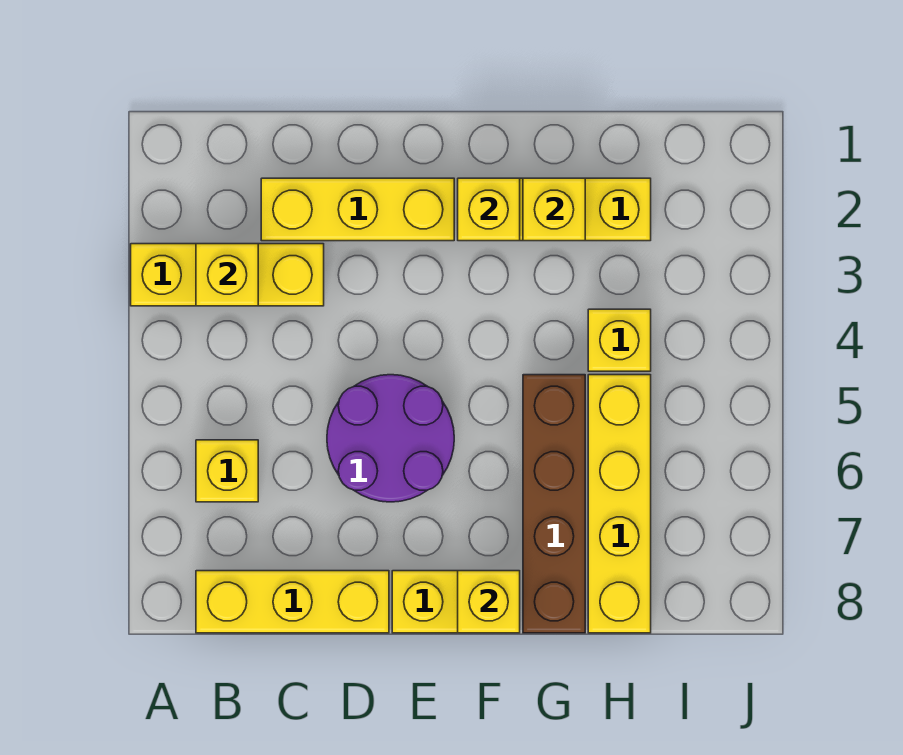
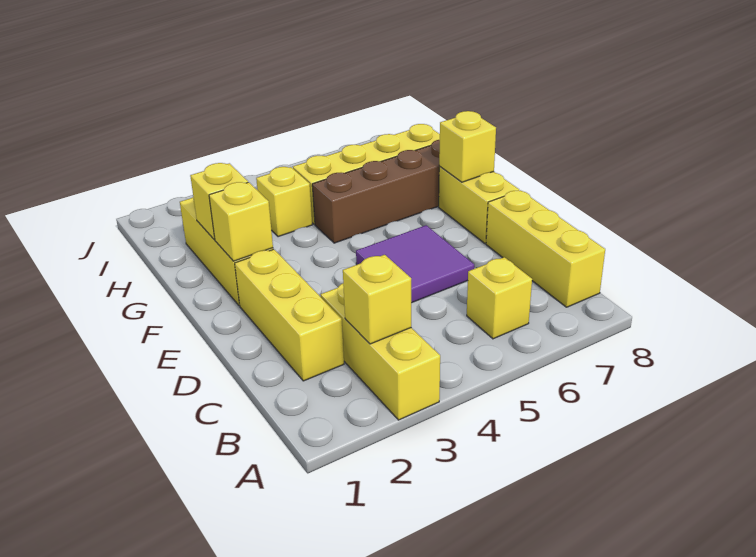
purple round brick D5:E6 level 1 -> purple tile D5:E6 level 1

